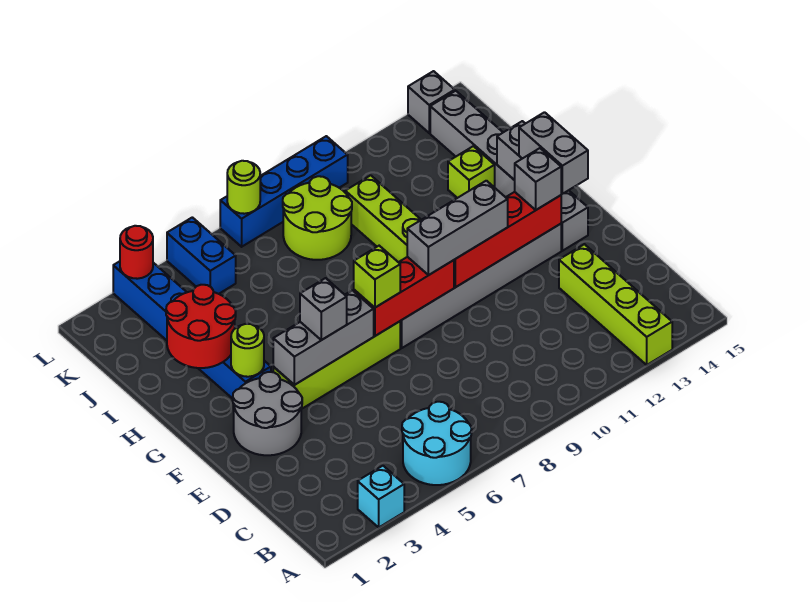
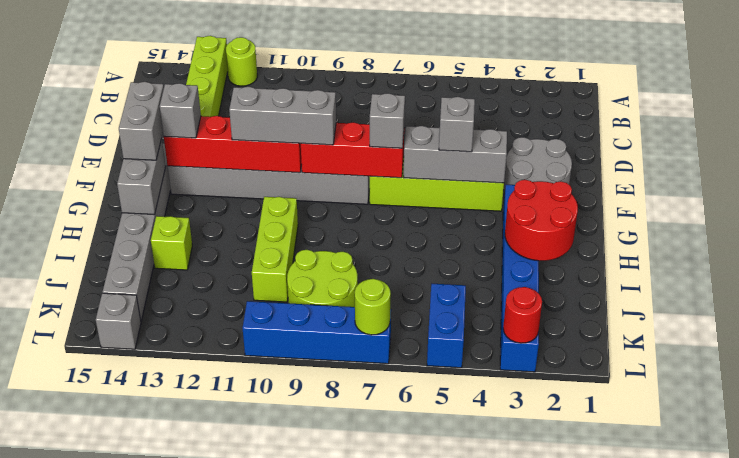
cyan brick A3 level 1 -> none
cyan round brick A5:B6 level 1 -> none
lime brick F7 level 3 -> grey brick F7 level 3
lime round brick G3 level 2 -> lime round brick A12 level 1

